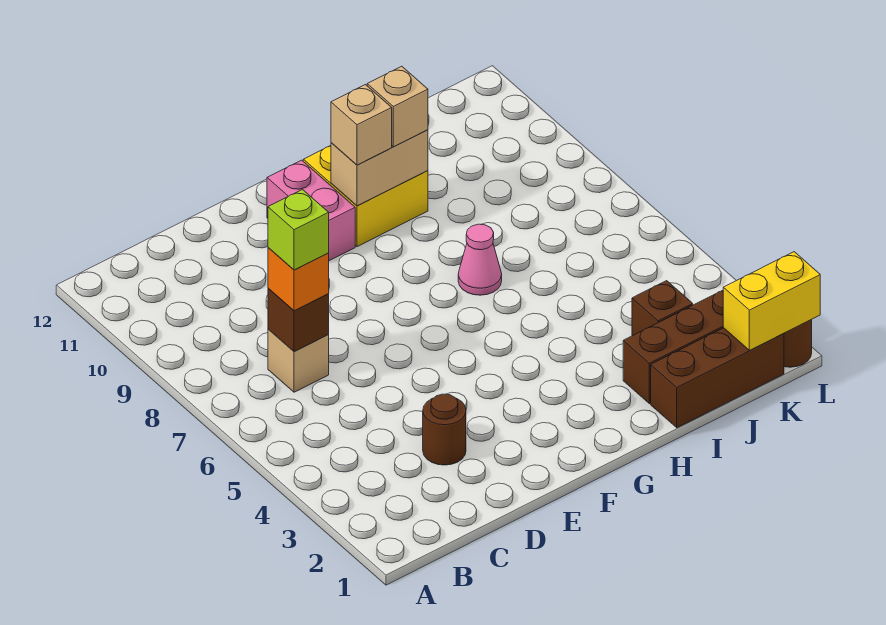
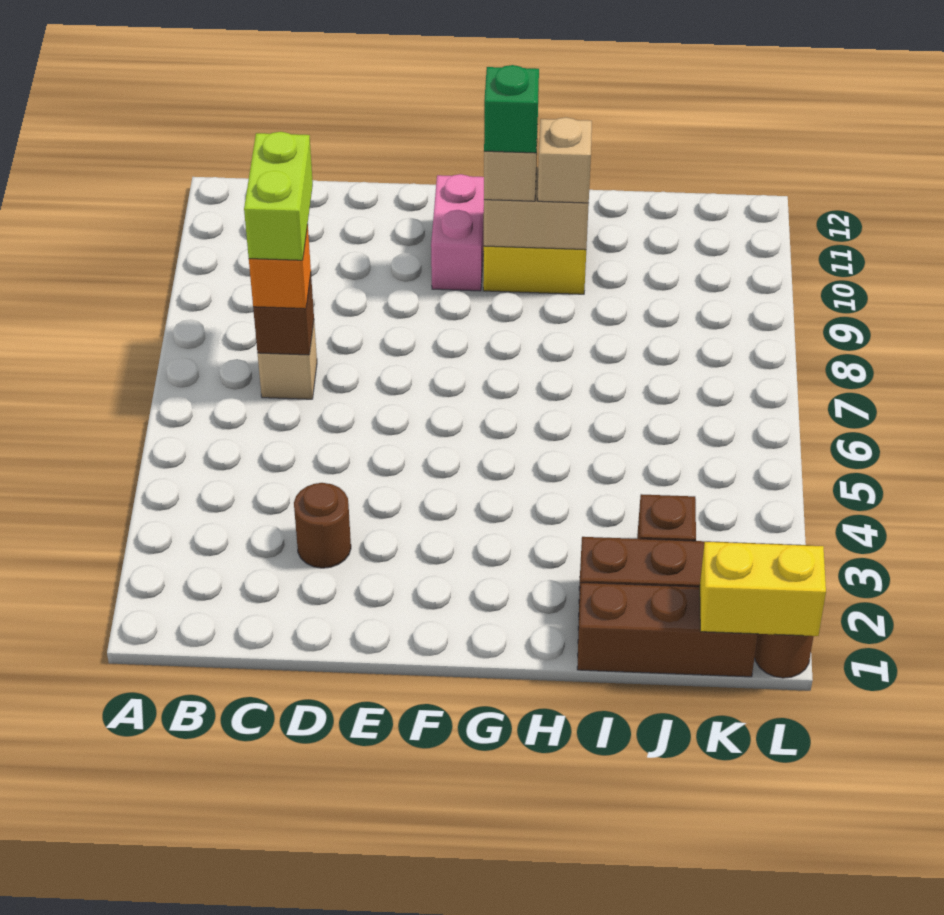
lime brick C7 level 4 -> lime brick C7:C8 level 4
none -> green brick G10 level 4
pink cone H7 level 1 -> none

